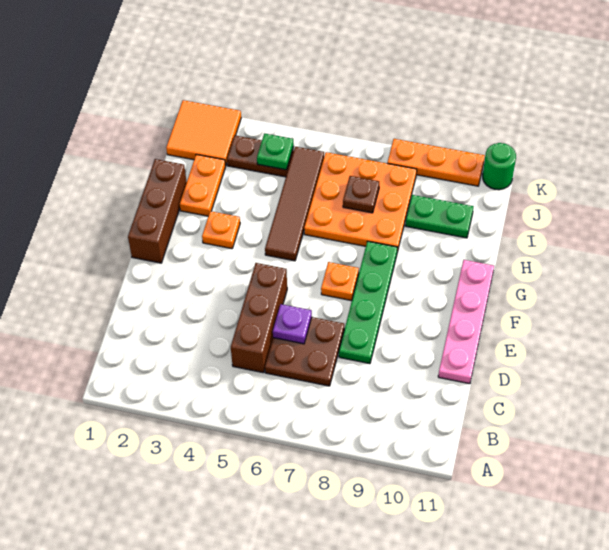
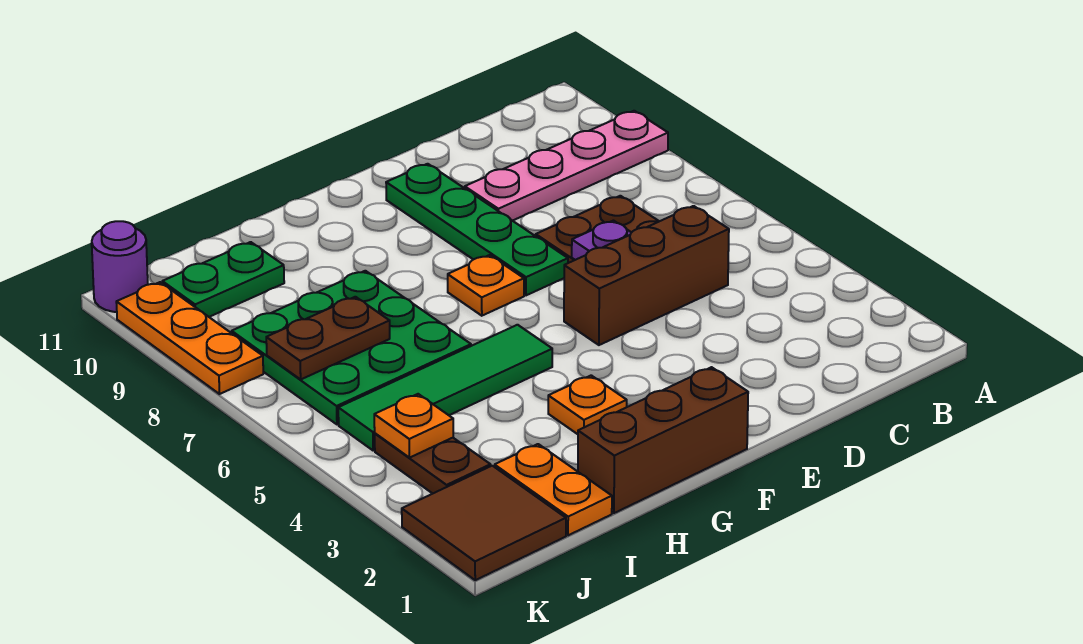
green plate D8:G8 level 1 -> green plate E7:E10 level 1
pink plate D11:G11 level 1 -> pink plate A9:D9 level 1
brown tile G5:J5 level 1 -> green tile G5:J5 level 1
orange plate H2:I2 level 1 -> orange plate I1:I2 level 1
orange plate H6:J8 level 1 -> green plate H6:J8 level 1
brown plate I7 level 2 -> brown plate I7:J7 level 2
green plate I9:I10 level 1 -> green plate I10:J10 level 1
orange tile J1:K2 level 1 -> brown tile J1:K2 level 1
green plate J4 level 2 -> orange plate J4 level 2
green round brick K11 level 1 -> purple round brick K11 level 1

